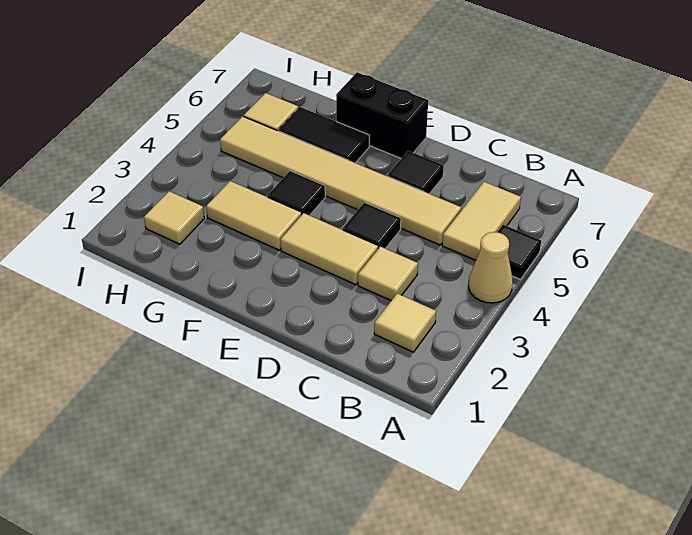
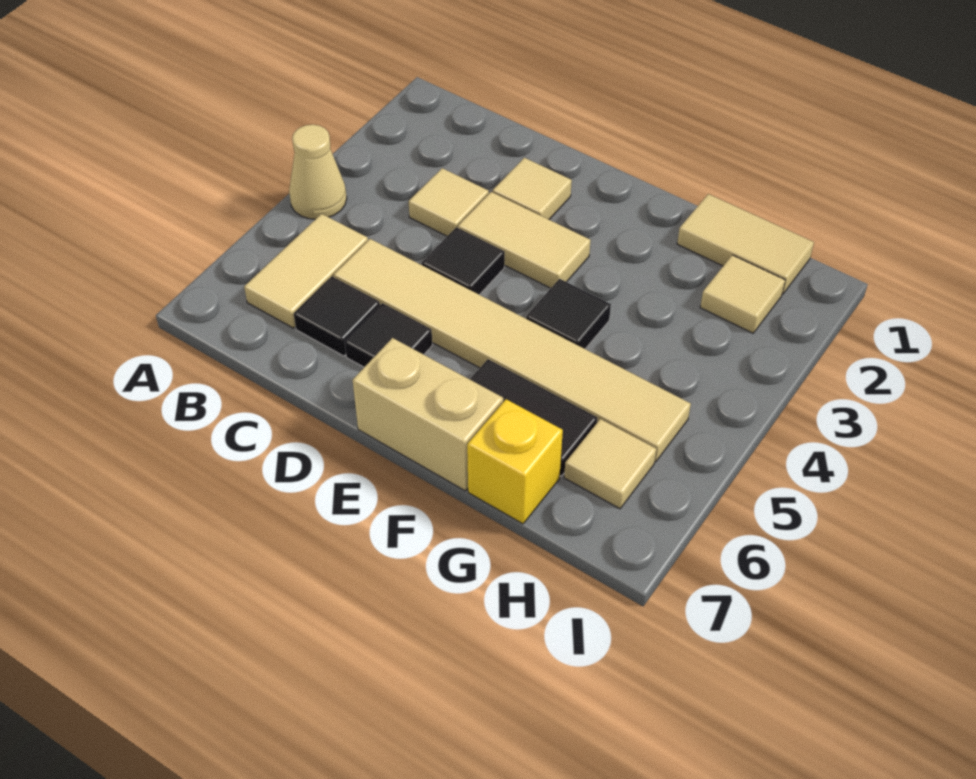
black tile A5 level 1 -> black tile C6 level 1
tan tile B2 level 1 -> tan tile D2 level 1
black brick E7:F7 level 1 -> tan brick E7:F7 level 1
tan tile F3:G3 level 1 -> tan tile G1:H1 level 1
none -> yellow brick G7 level 1

